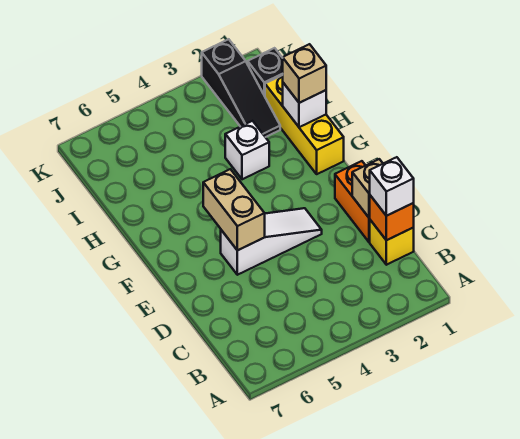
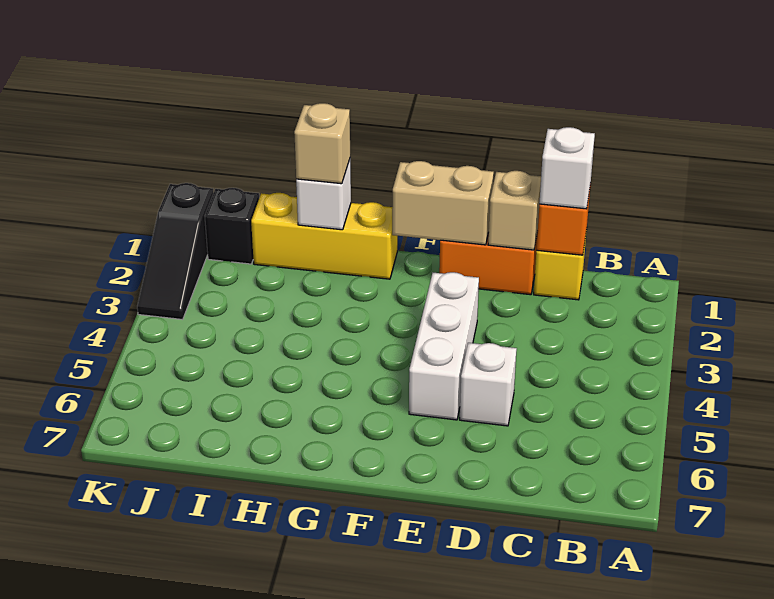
white slope E3:E5 level 1 top 5 -> white brick E3:E5 level 1
tan brick E5:F5 level 2 -> tan brick E1:F1 level 2
white brick H3 level 1 -> white brick D5 level 1
black slope I2:K2 level 1 top K -> black slope K1:K3 level 1 top 1

